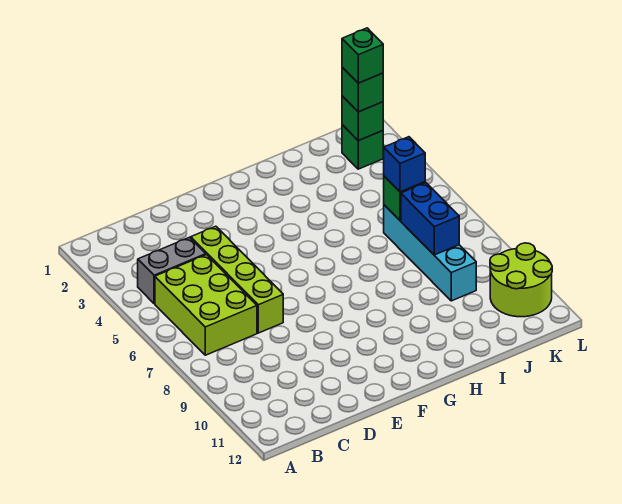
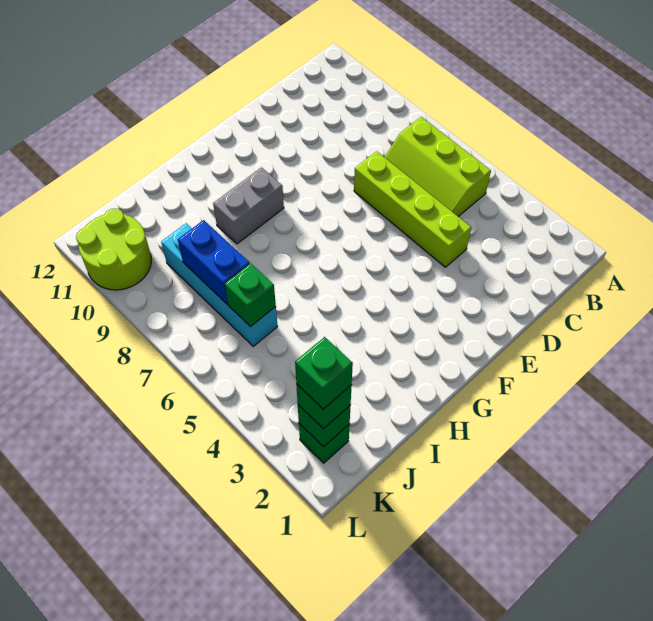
grey brick B4:C4 level 1 -> grey brick G9:H9 level 1
lime brick B5:C7 level 1 -> lime slope B5:C7 level 1 top B
blue brick J6 level 3 -> none

